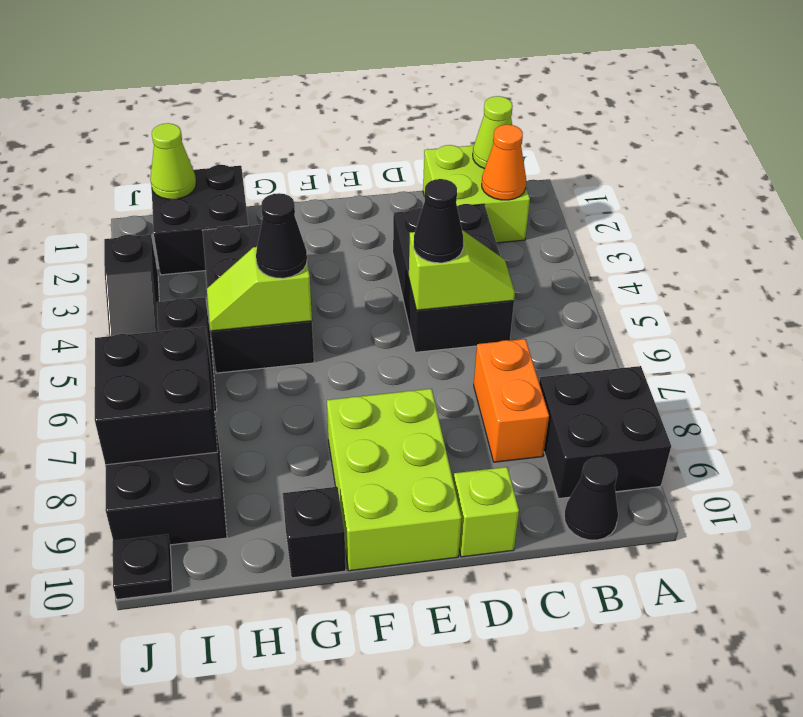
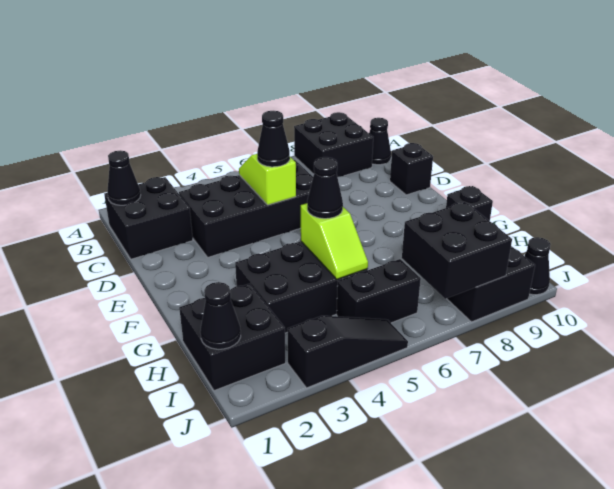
lime brick B1:C2 level 1 -> black brick B1:C2 level 1
lime cone B1 level 2 -> black cone B1 level 2
orange cone B2 level 2 -> none
black brick C3:D5 level 1 -> black brick C3:D6 level 1
orange brick C7:C8 level 1 -> none
lime brick D10 level 1 -> black brick D10 level 1
lime brick E8:F10 level 1 -> none
lime cone I1 level 2 -> black cone I1 level 2
black plate J10 level 1 -> black cone J10 level 1

